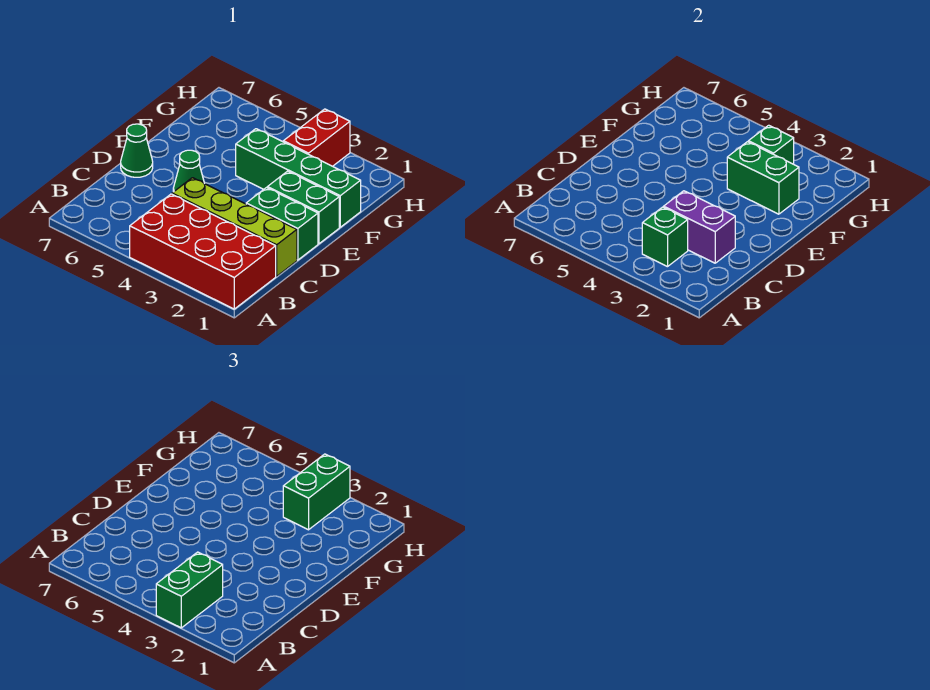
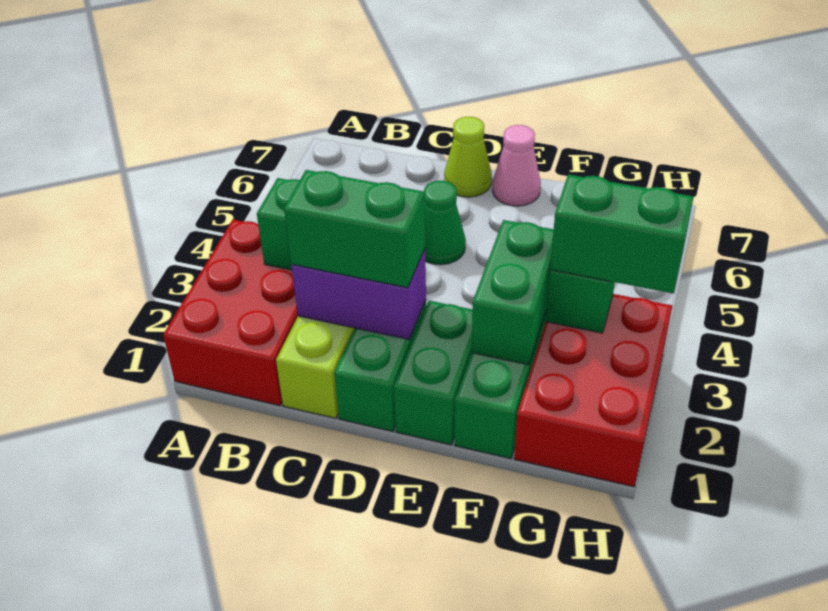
red brick A1:B4 level 1 -> red brick A1:B3 level 1
green brick A3:B3 level 3 -> green brick C2:D2 level 3
purple brick C2:C3 level 2 -> purple brick C2:D2 level 2
green cone D7 level 1 -> lime cone D7 level 1
none -> pink cone E7 level 1
red brick G3:H3 level 1 -> red brick G1:H3 level 1

